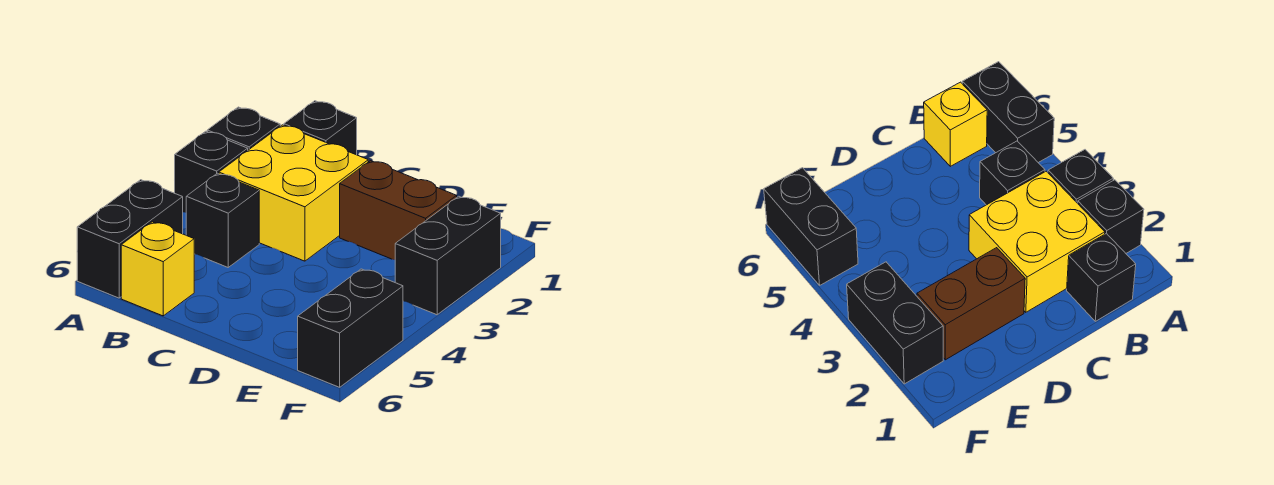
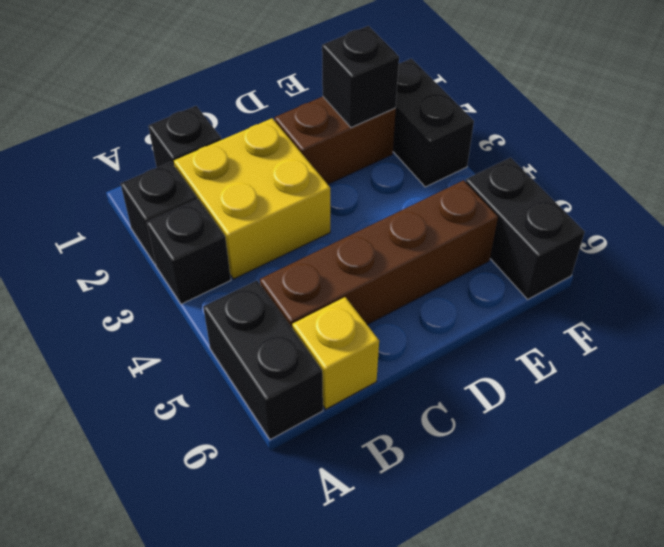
black brick B4 level 1 -> black brick E2 level 2
none -> brown brick B5:E5 level 1

